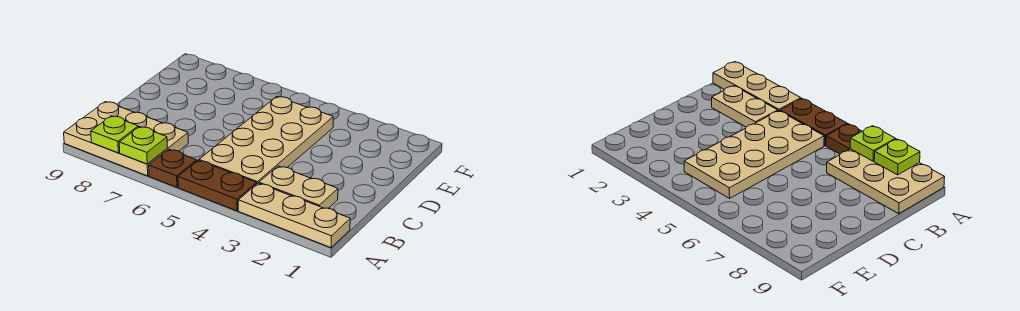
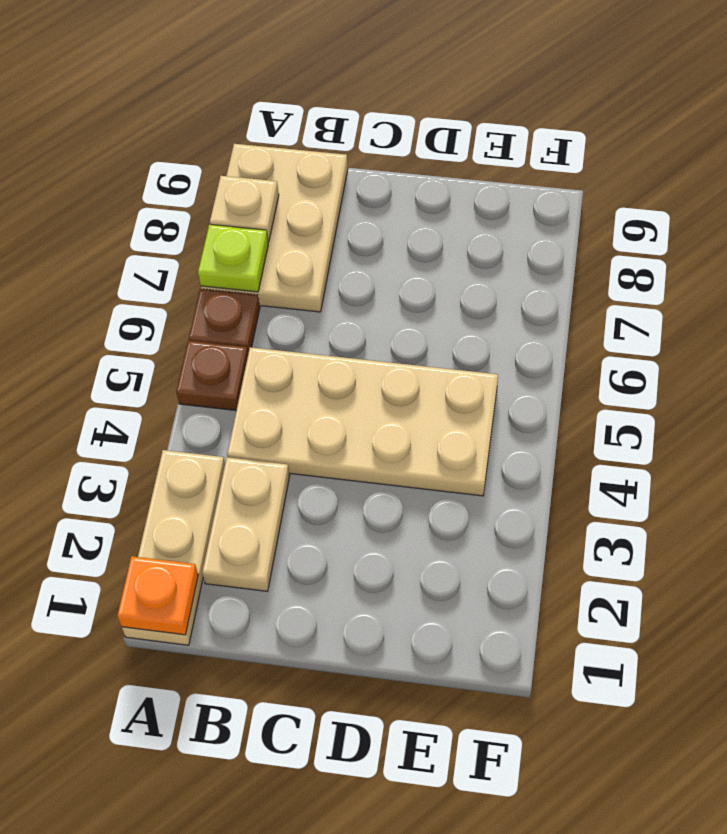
none -> orange plate A1 level 2
brown plate A4:A5 level 1 -> brown plate A5 level 1
lime plate A8 level 2 -> tan plate A8 level 2

